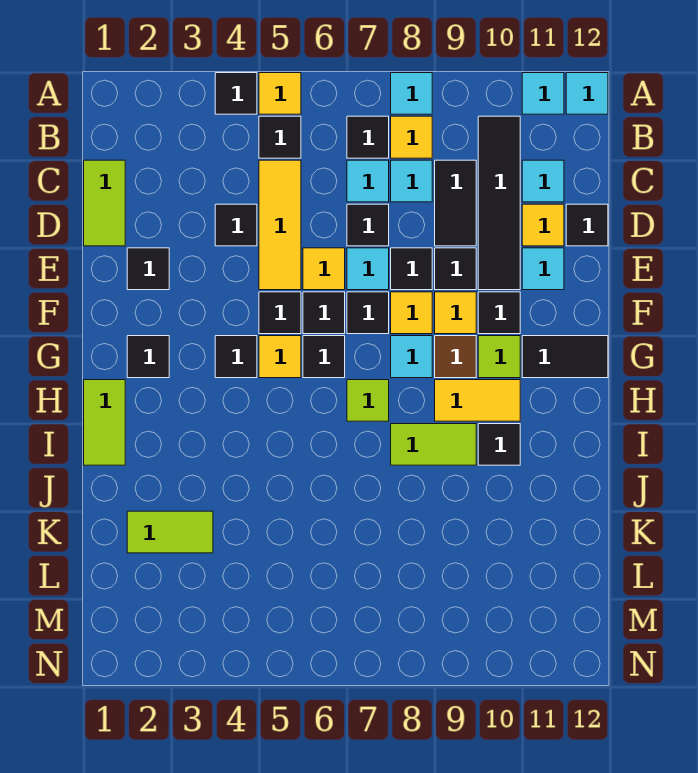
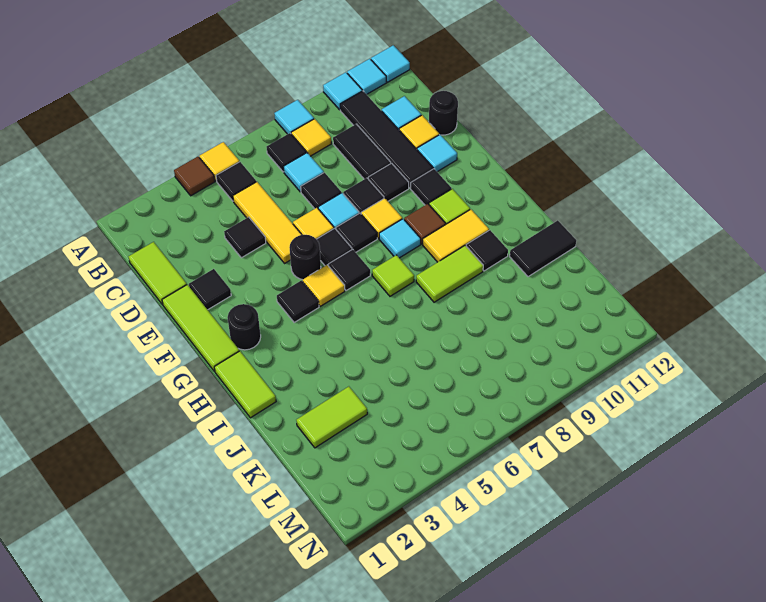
black tile A4 level 1 -> brown tile A4 level 1
cyan tile C8 level 1 -> cyan tile A10 level 1
black tile D12 level 1 -> black round brick D12 level 1
none -> lime tile E1:G1 level 1
black tile F5 level 1 -> black round brick F5 level 1
yellow tile F9 level 1 -> none
black tile G2 level 1 -> black round brick G2 level 1
black tile G11:G12 level 1 -> black tile J11:J12 level 1

